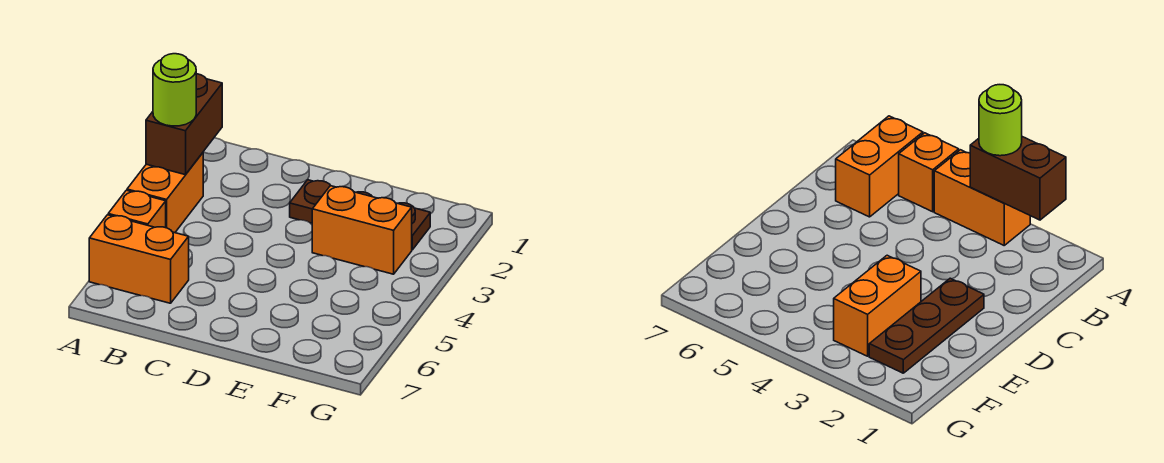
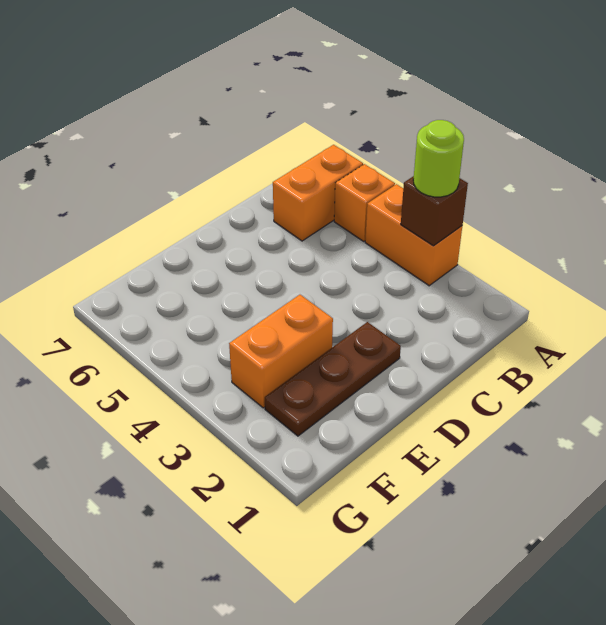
brown brick A2:A3 level 2 -> brown brick A3 level 2

